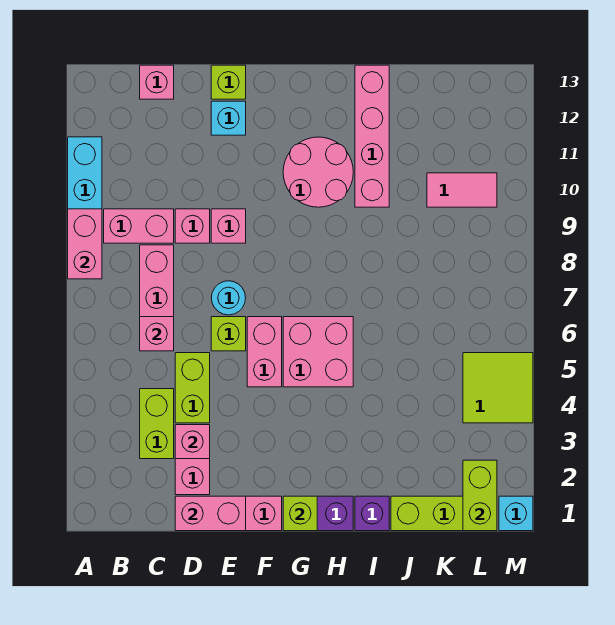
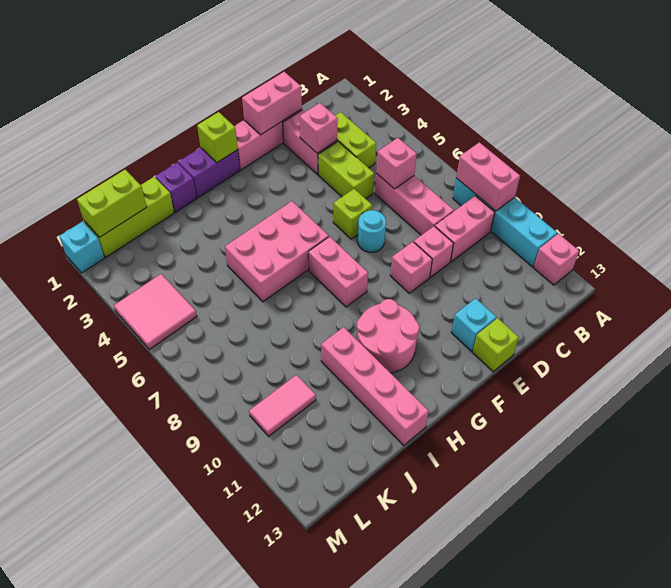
pink brick C13 level 1 -> pink brick A12 level 1
pink brick F5:F6 level 1 -> pink brick G7:G8 level 1
pink brick G5:H6 level 1 -> pink brick G5:I6 level 1
lime brick L1:L2 level 2 -> lime brick K1:L1 level 2
lime tile L4:M5 level 1 -> pink tile L4:M5 level 1

